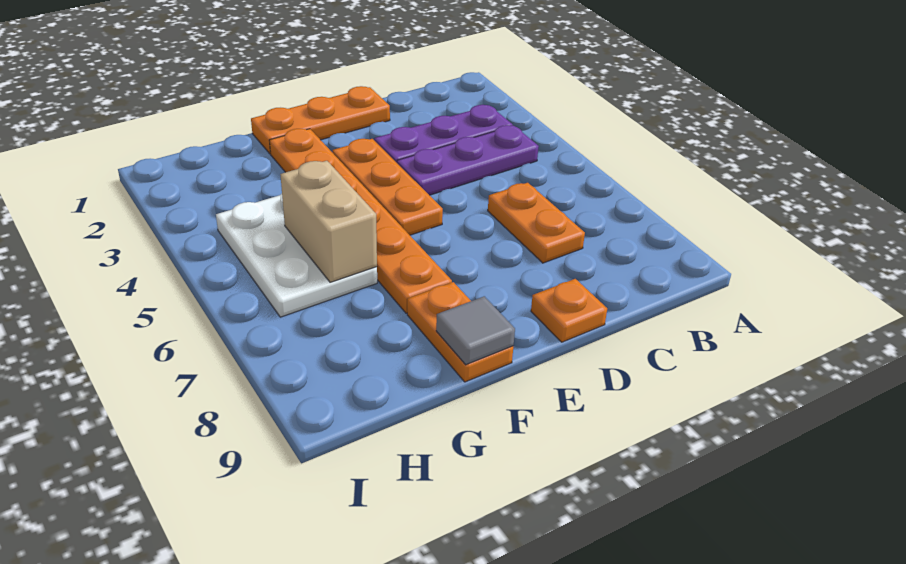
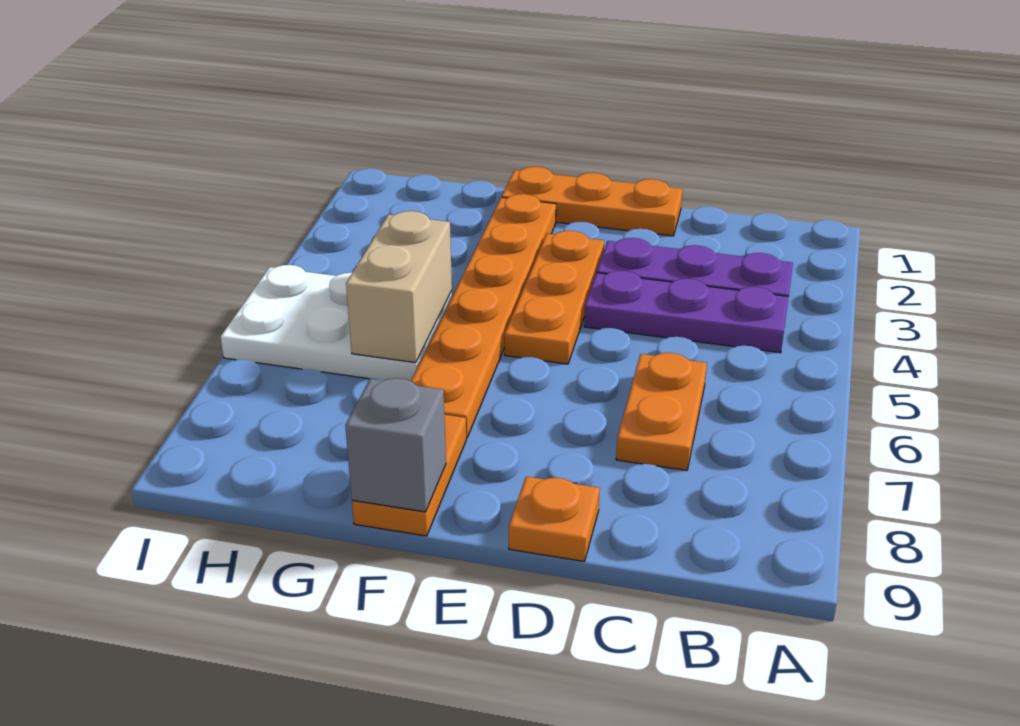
grey tile F9 level 2 -> grey brick F9 level 2
white plate G4:H6 level 1 -> white plate G5:I6 level 1

